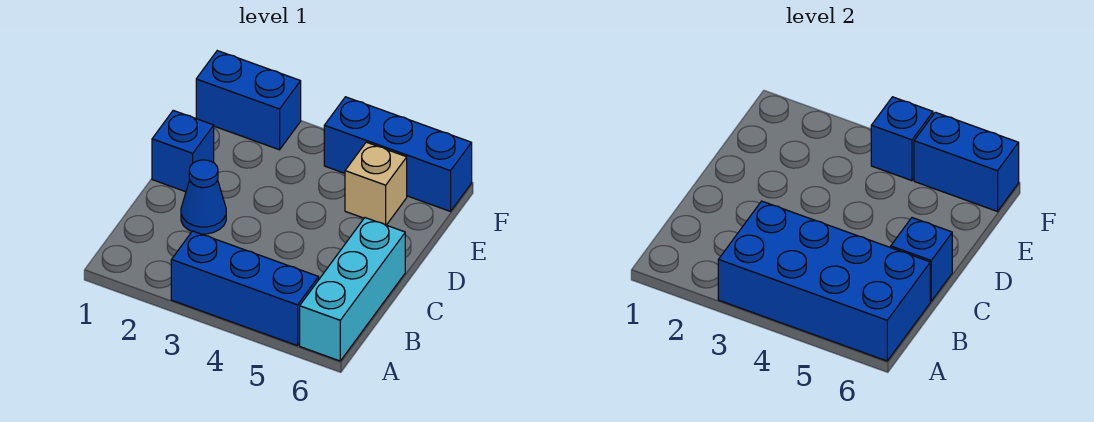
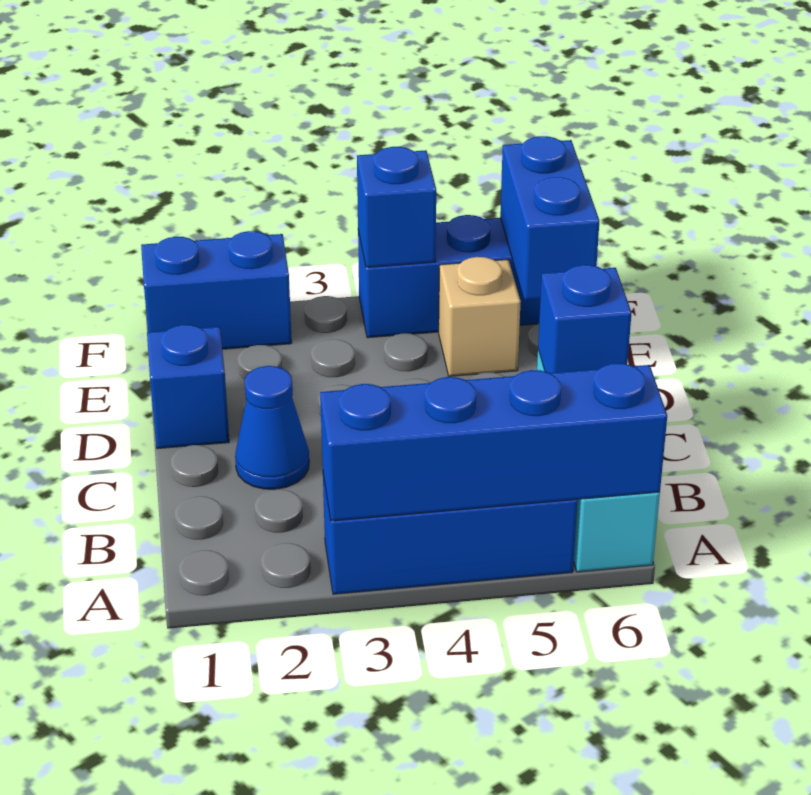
blue brick A3:B6 level 2 -> blue brick A3:A6 level 2
blue brick F5:F6 level 2 -> blue brick E6:F6 level 2

